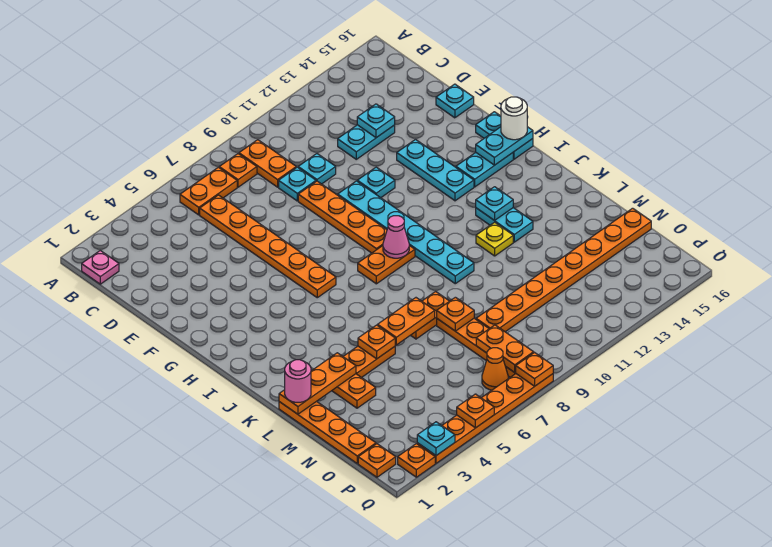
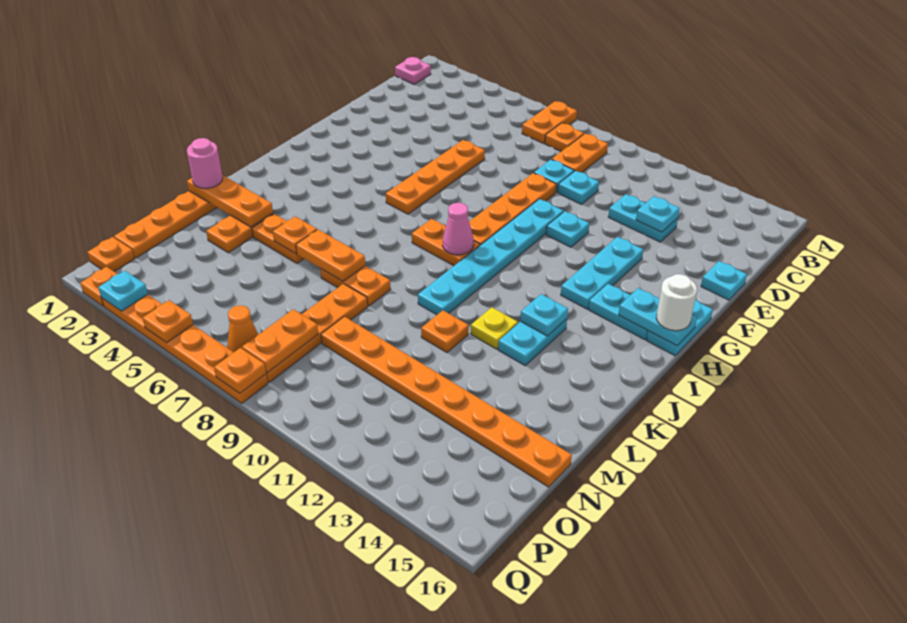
orange plate B6:B7 level 1 -> orange plate A7:B7 level 1
orange plate C6:H6 level 1 -> orange plate E6:H6 level 1
orange plate M8 level 2 -> orange plate L11 level 1

